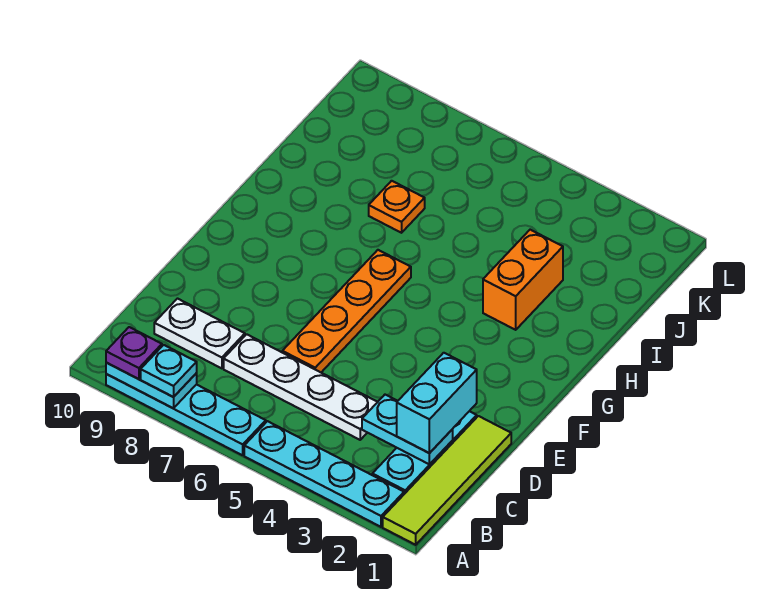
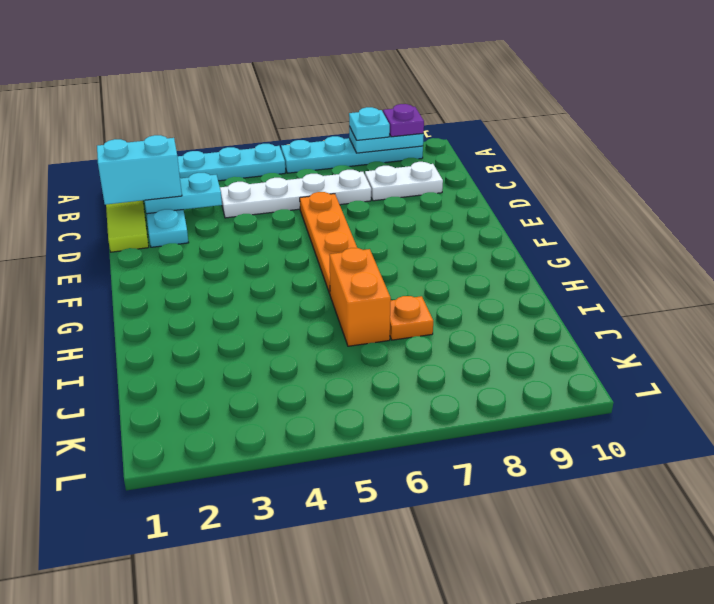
cyan brick C2:D2 level 3 -> cyan brick C1:C2 level 3
orange brick H3:I3 level 1 -> orange brick H6:I6 level 1

